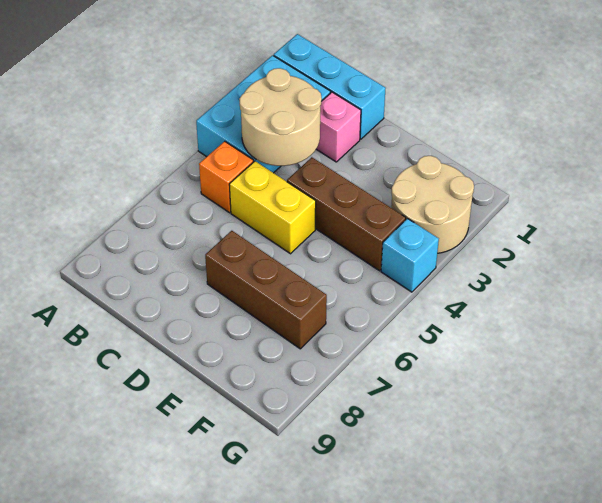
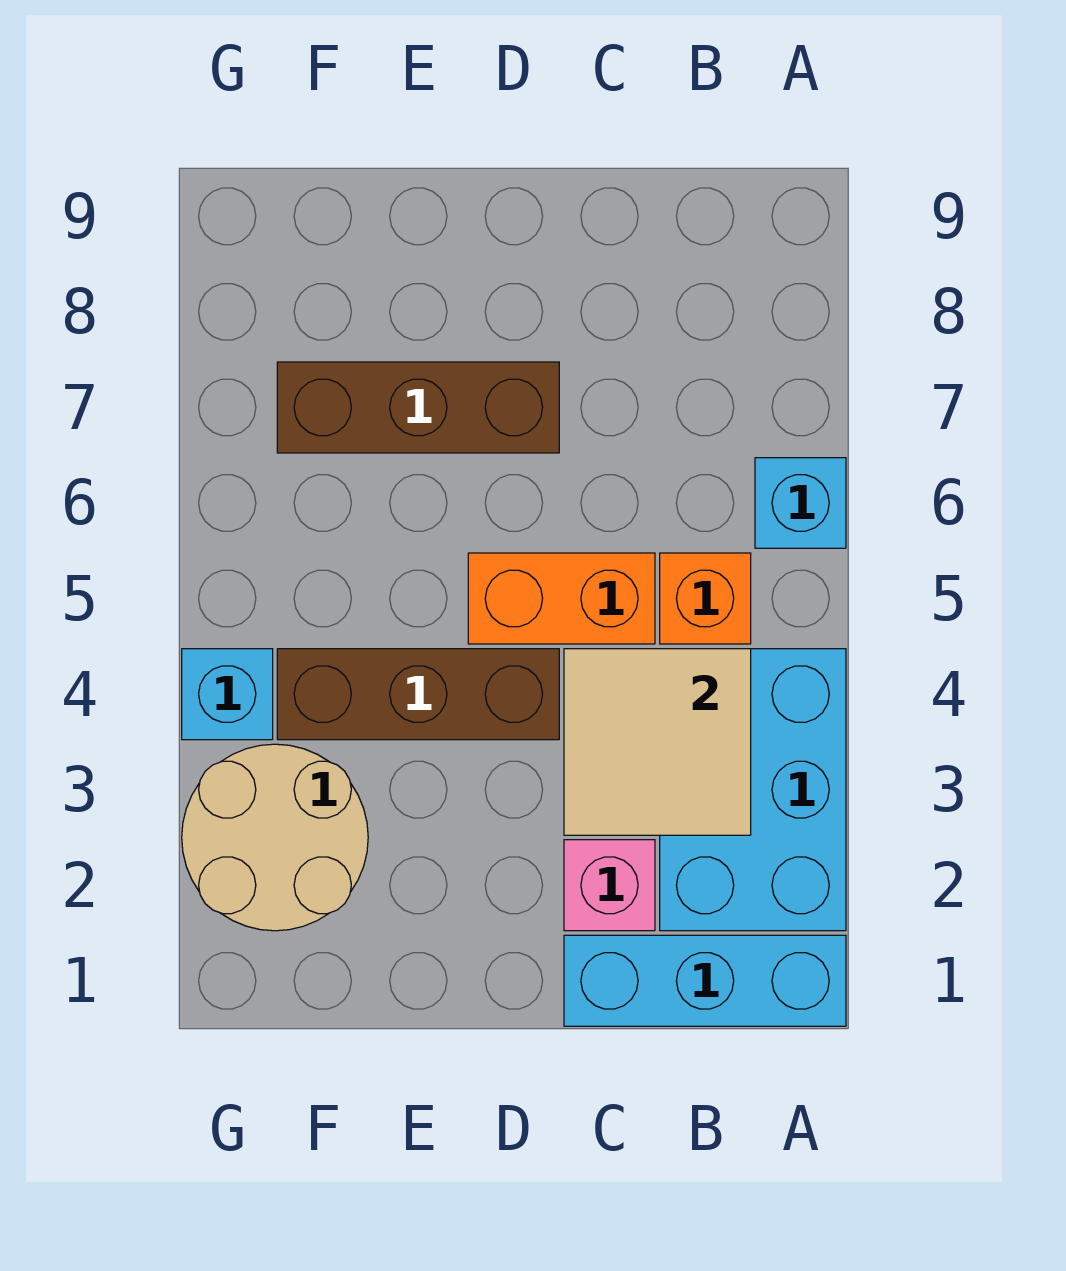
none -> cyan brick A6 level 1
tan round brick B3:C4 level 2 -> tan tile B3:C4 level 2
yellow brick C5:D5 level 1 -> orange brick C5:D5 level 1

